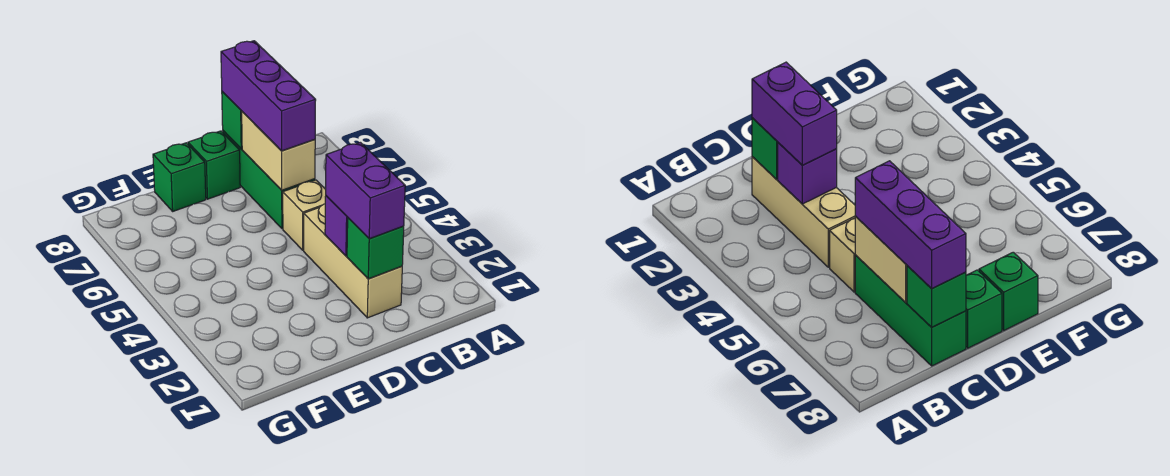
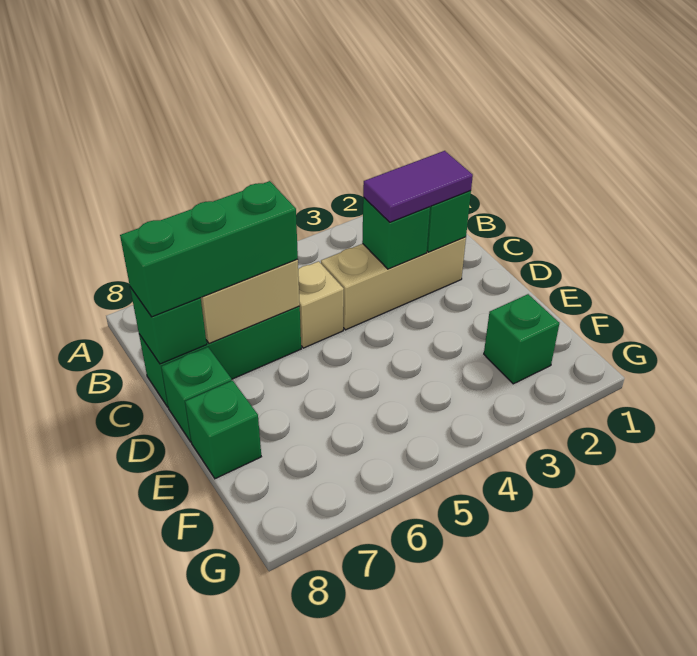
purple brick C2:C3 level 3 -> purple tile C2:C3 level 3
purple brick C3 level 2 -> green brick C3 level 2
purple brick C6:C8 level 3 -> green brick C6:C8 level 3
none -> green brick F2 level 1

